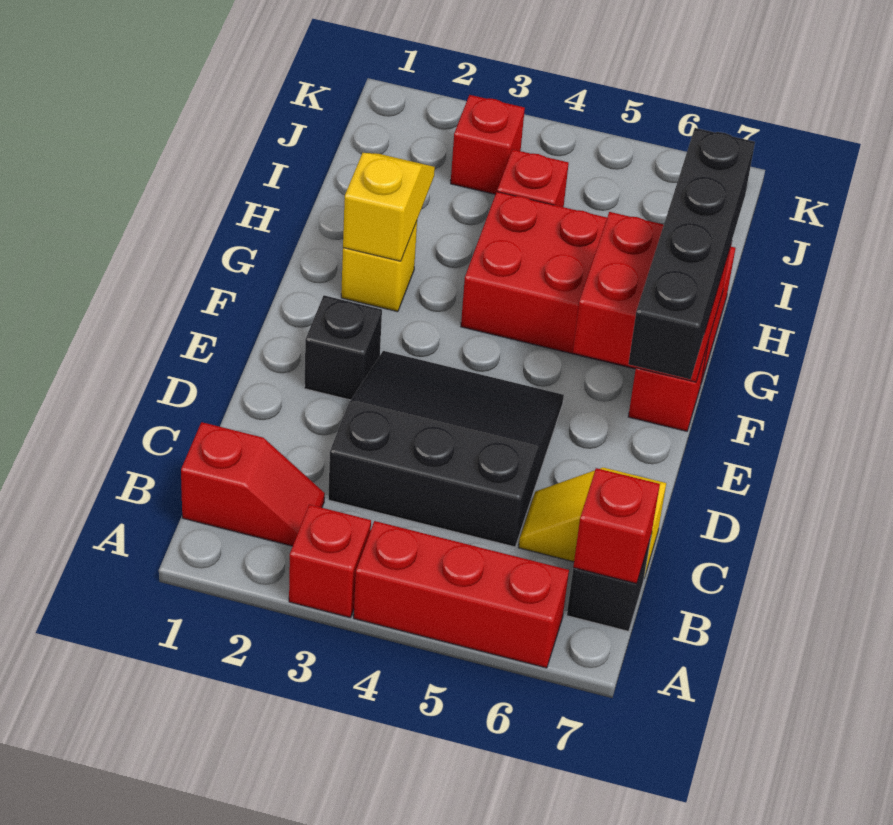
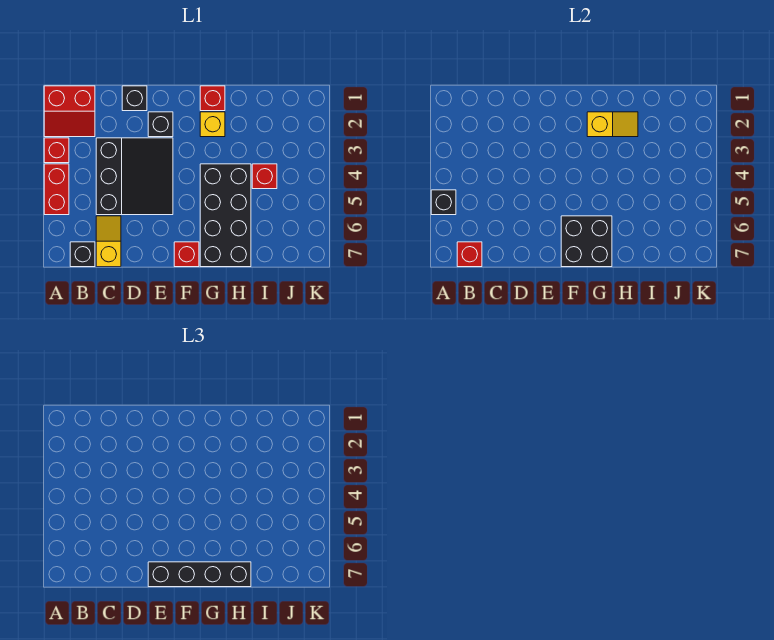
red brick A4:A6 level 1 -> red brick A4:A5 level 1
none -> black brick A5 level 2
red slope B1:B2 level 1 top 1 -> red slope A1:B2 level 1 top 1
none -> black brick D1 level 1
red brick F6:G7 level 2 -> black brick F6:G7 level 2
red brick G4:H7 level 1 -> black brick G4:H7 level 1
red brick J3 level 1 -> red brick G1 level 1

